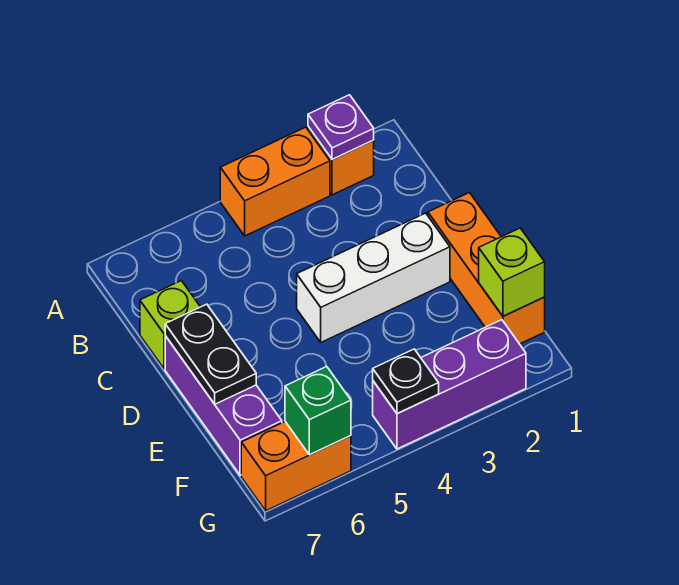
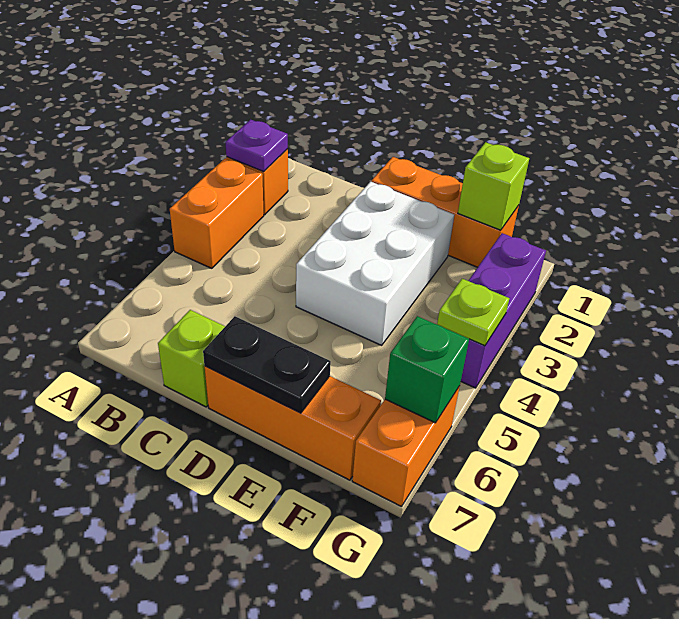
white brick D2:D4 level 1 -> white brick D2:E4 level 1
purple brick D7:F7 level 1 -> orange brick D7:F7 level 1
black plate G4 level 2 -> lime plate G4 level 2

